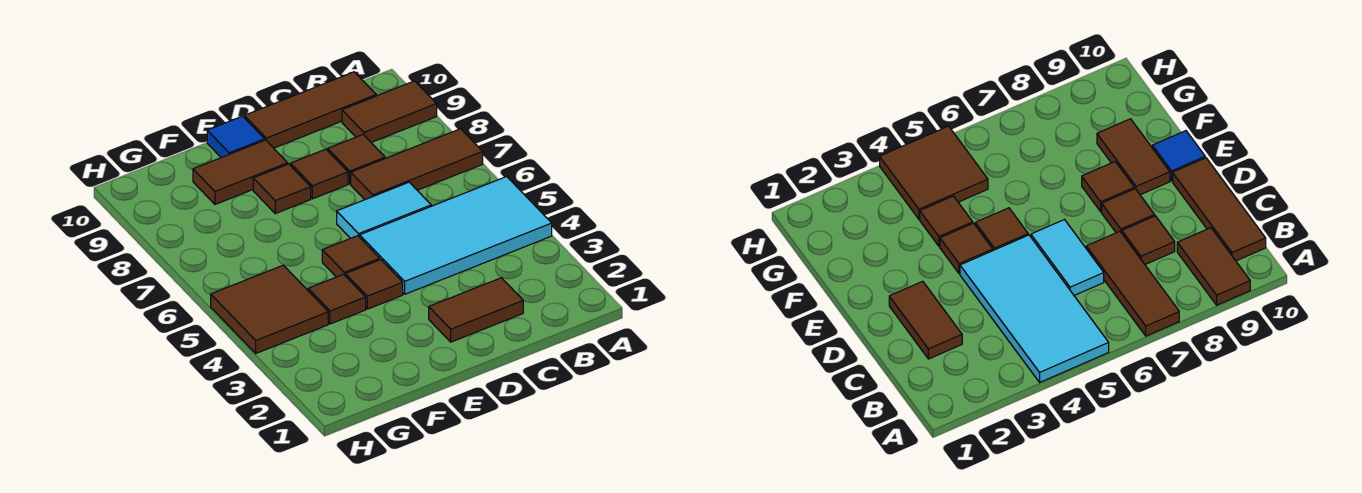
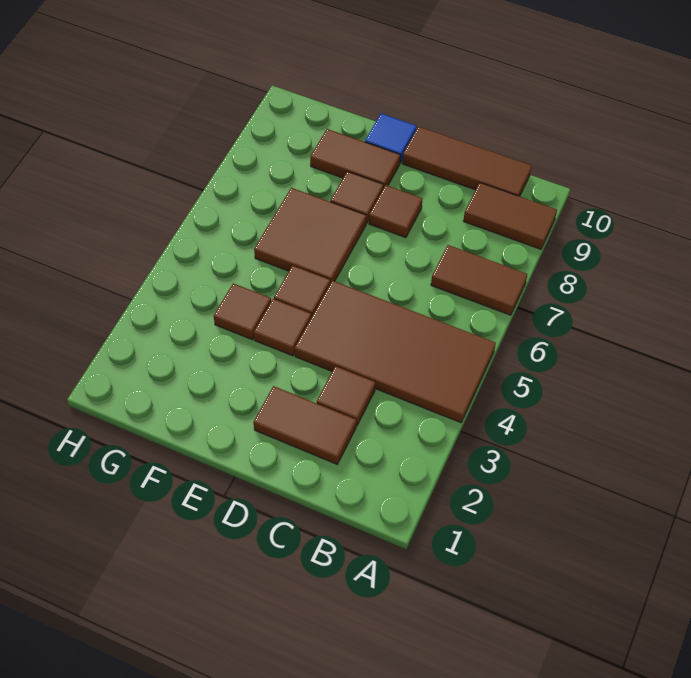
cyan tile A4:D5 level 1 -> brown tile A4:D5 level 1
brown tile A7:C7 level 1 -> brown tile A7:B7 level 1
cyan tile C6:D6 level 1 -> none
brown tile C8 level 1 -> brown tile C3 level 1
brown tile G4:H5 level 1 -> brown tile E6:F7 level 1

